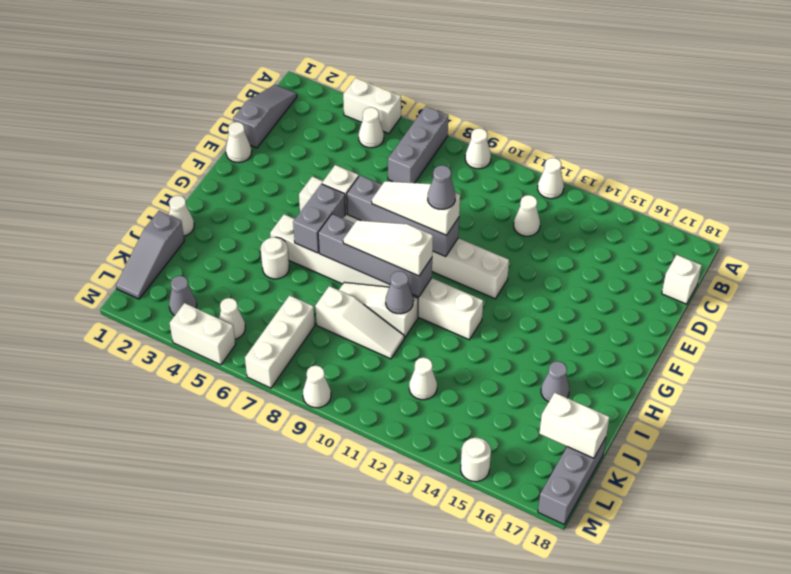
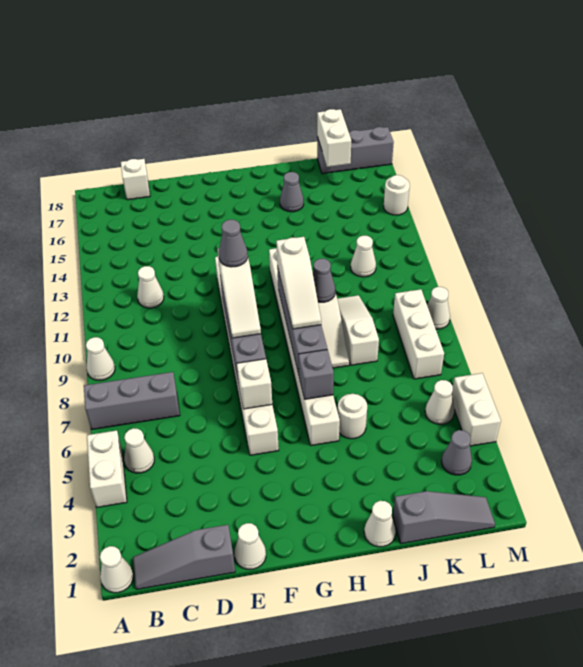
white cone A12 level 1 -> white cone A1 level 1
grey brick G6:H6 level 2 -> grey brick H6 level 2
white brick K7:M7 level 1 -> white brick L7:L9 level 1

